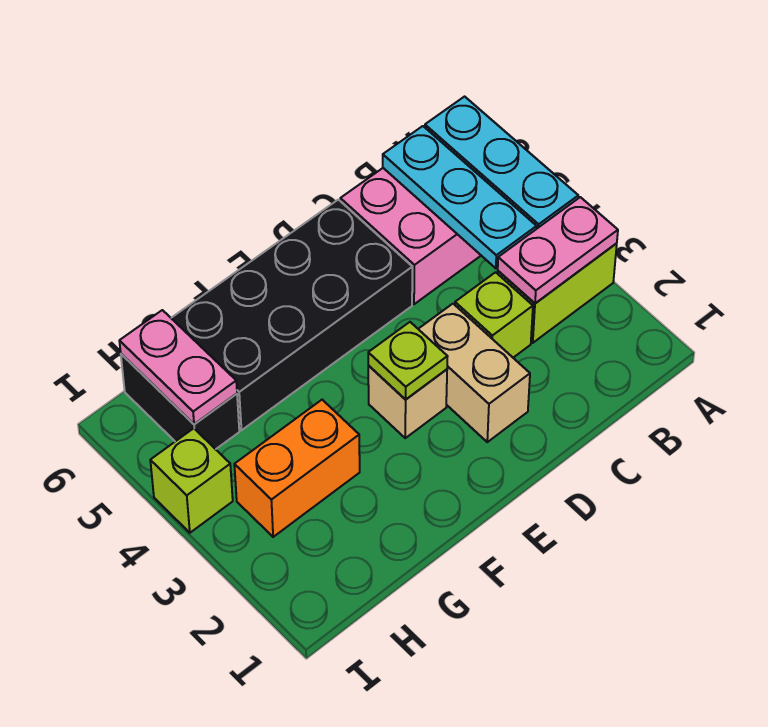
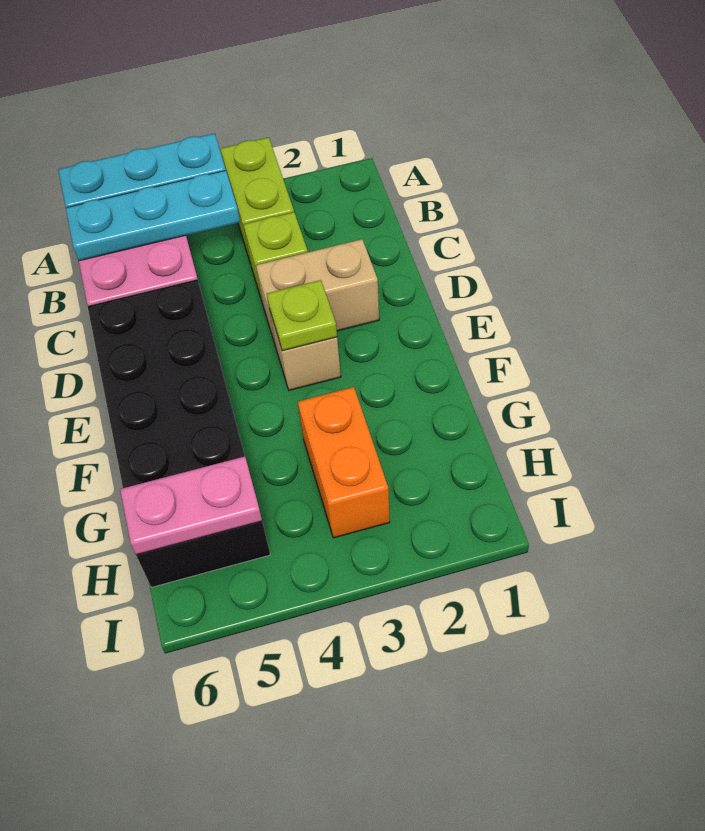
pink plate A3:B3 level 2 -> none
lime brick I4 level 1 -> none

